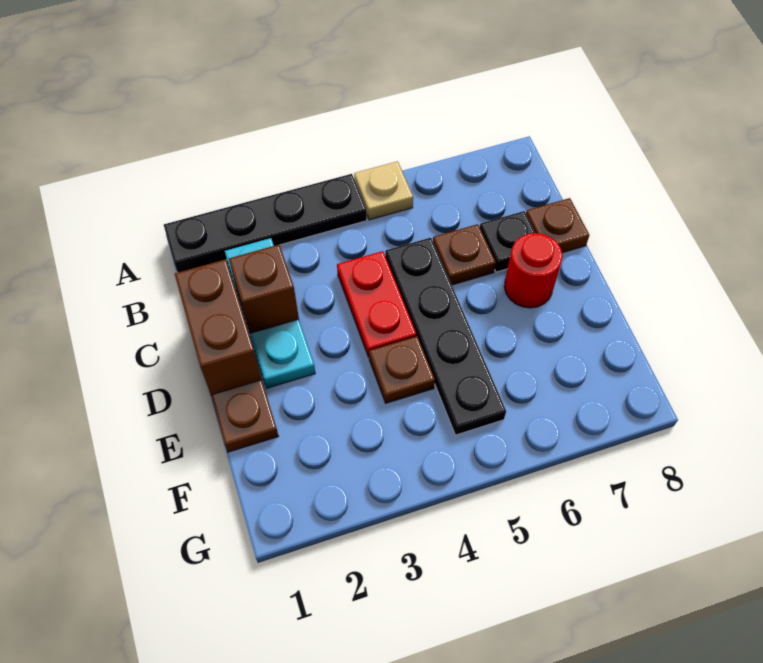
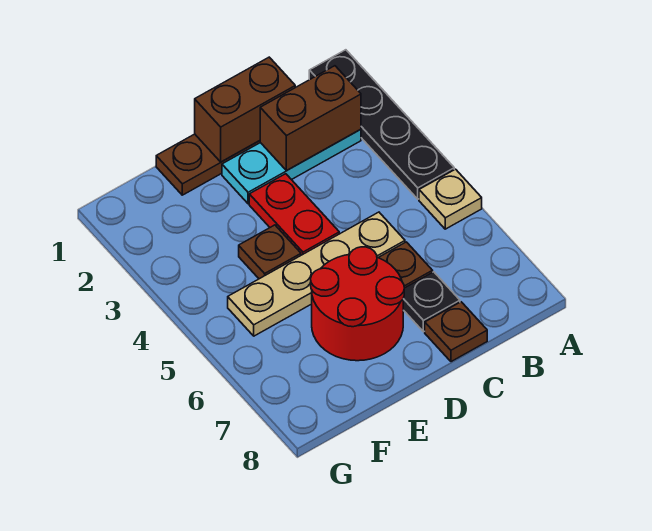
brown brick C2 level 2 -> brown brick B2:C2 level 2
red plate C4:D4 level 1 -> red plate D3:D4 level 1
black plate C5:F5 level 1 -> tan plate C5:F5 level 1
red round brick D7 level 1 -> red round brick D6:E7 level 1

